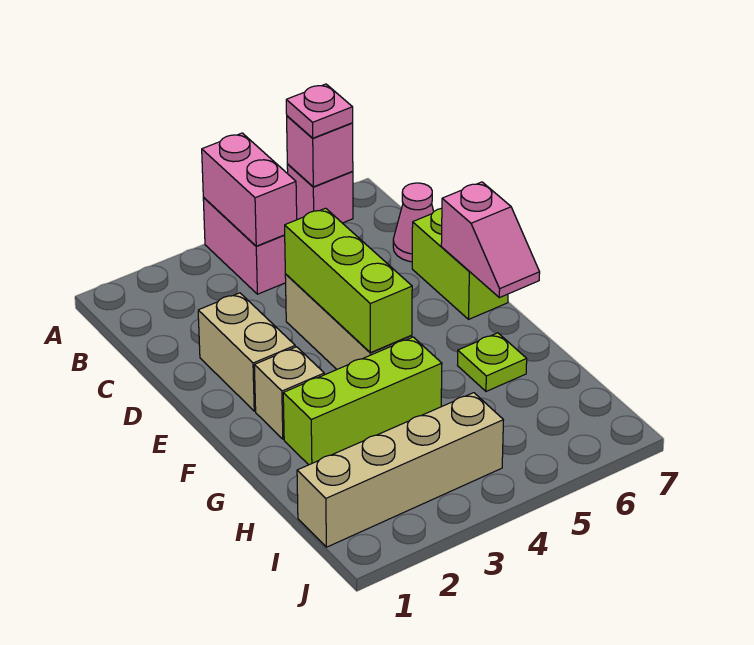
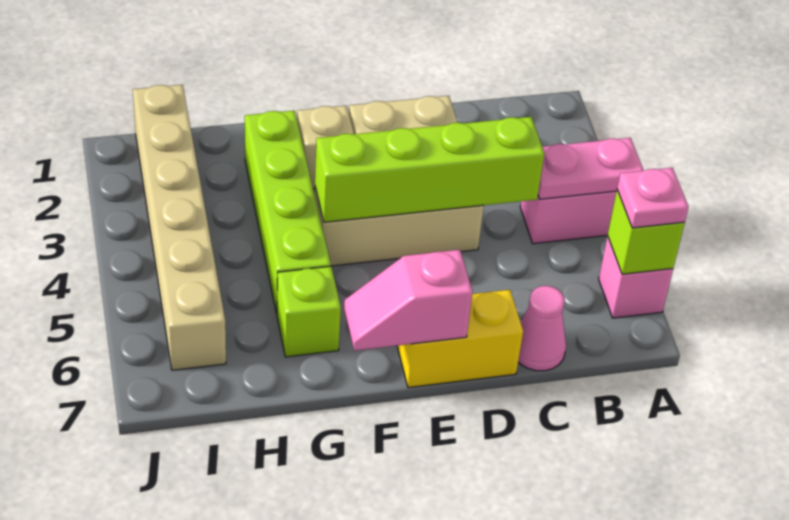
pink brick A4:B4 level 2 -> pink plate A4:B4 level 2
pink brick A6 level 2 -> lime brick A6 level 2
lime brick D4:F4 level 2 -> lime brick C4:F4 level 2
lime brick D7:E7 level 1 -> yellow brick D7:E7 level 1
lime brick G2:G4 level 1 -> lime brick G2:G5 level 1
lime plate G6 level 1 -> lime brick G6 level 1
tan brick I1:I4 level 1 -> tan brick I1:I6 level 1

